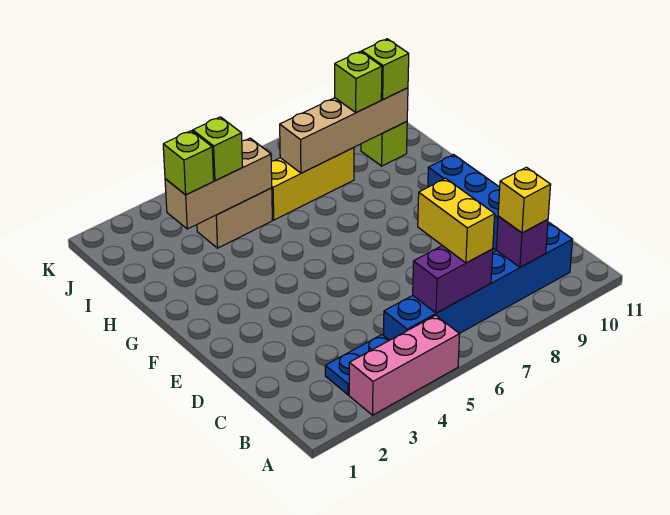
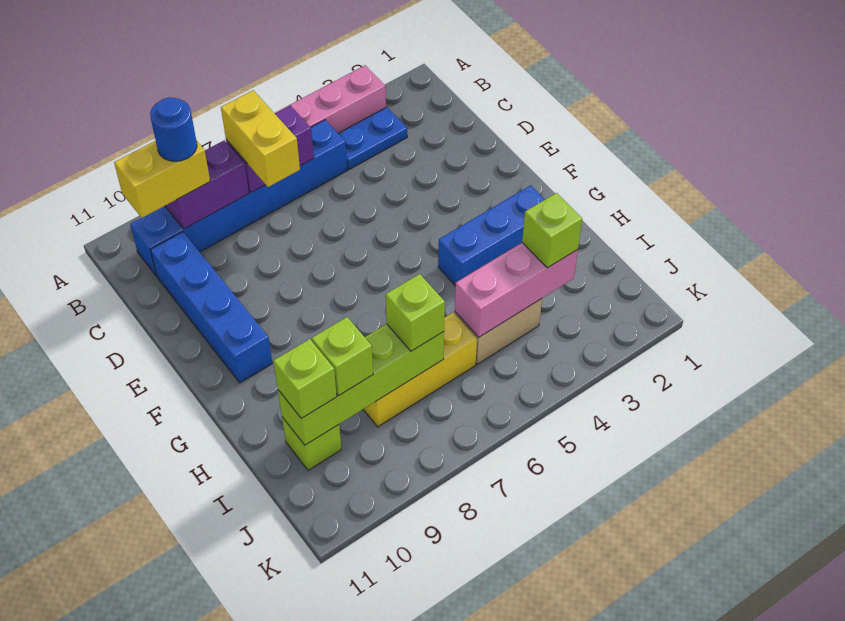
purple brick B9 level 2 -> purple brick B8:B9 level 2
yellow brick B9 level 3 -> yellow brick B9:B10 level 3
none -> blue round brick B9 level 4
none -> blue brick G2:G4 level 1
tan brick I3:I5 level 2 -> pink brick I3:I5 level 2
lime brick I4 level 3 -> lime brick I7 level 3
tan brick I7:I10 level 2 -> lime brick I7:I10 level 2

